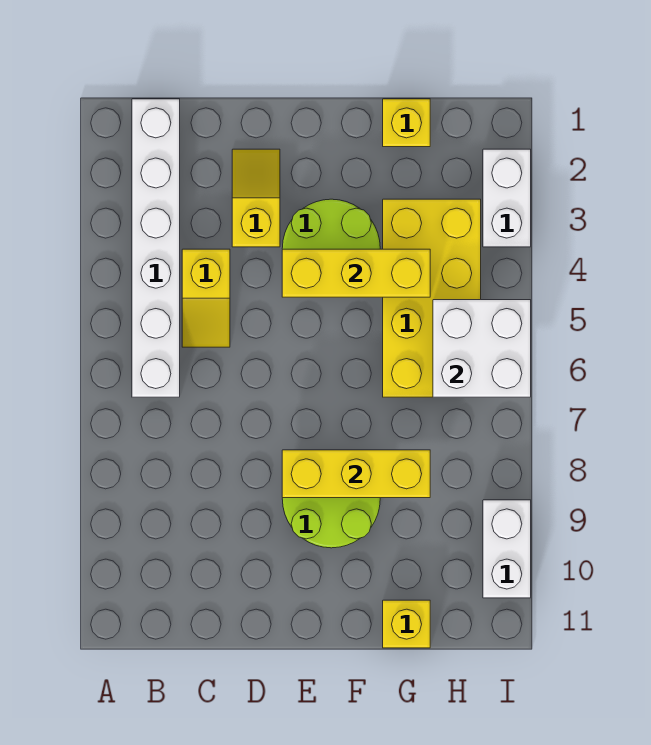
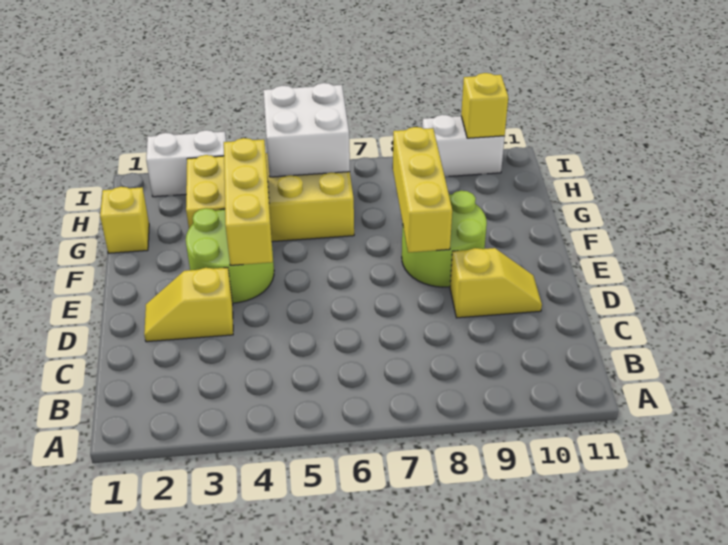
white brick B1:B6 level 1 -> none
yellow slope C4:C5 level 1 top 4 -> yellow slope D9:D10 level 1 top 9
yellow brick G11 level 1 -> yellow brick I10 level 2

